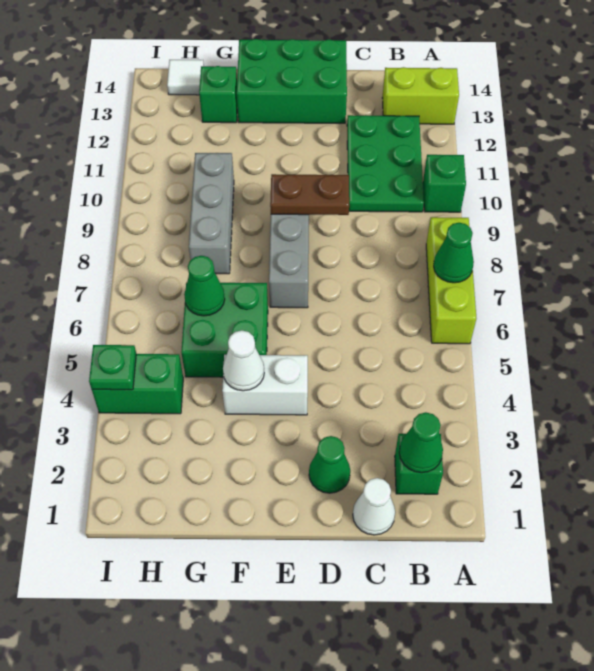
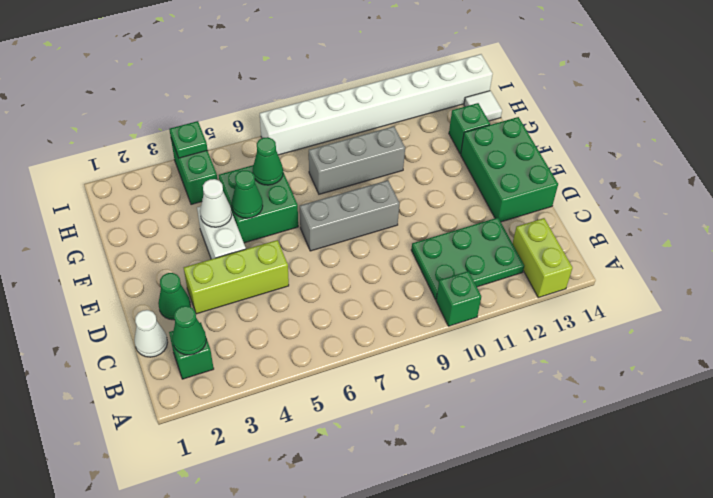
lime brick A6:A8 level 1 -> lime brick D3:D5 level 1
green cone A7 level 2 -> green cone F5 level 2
brown plate D9:E9 level 2 -> none
none -> white brick I7:I14 level 1

